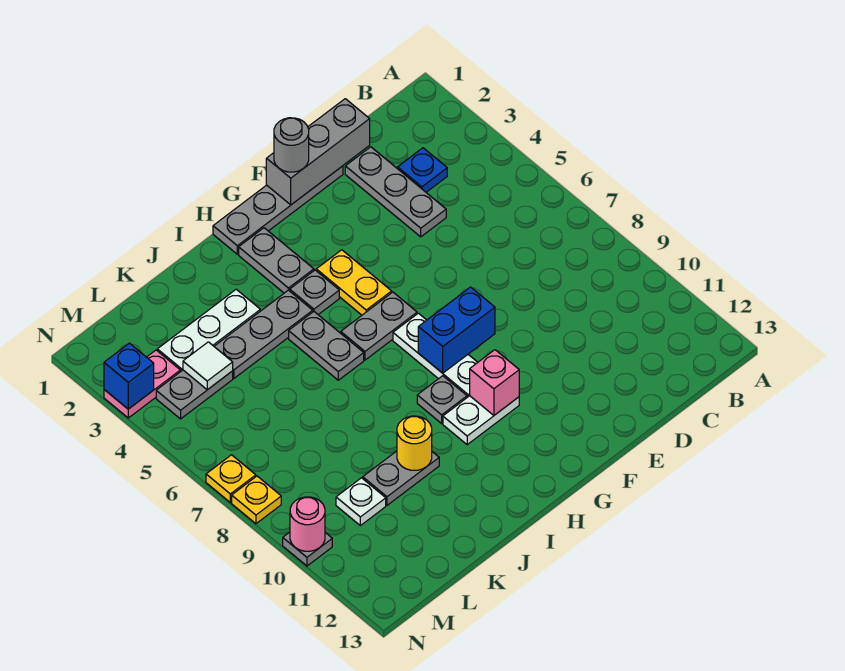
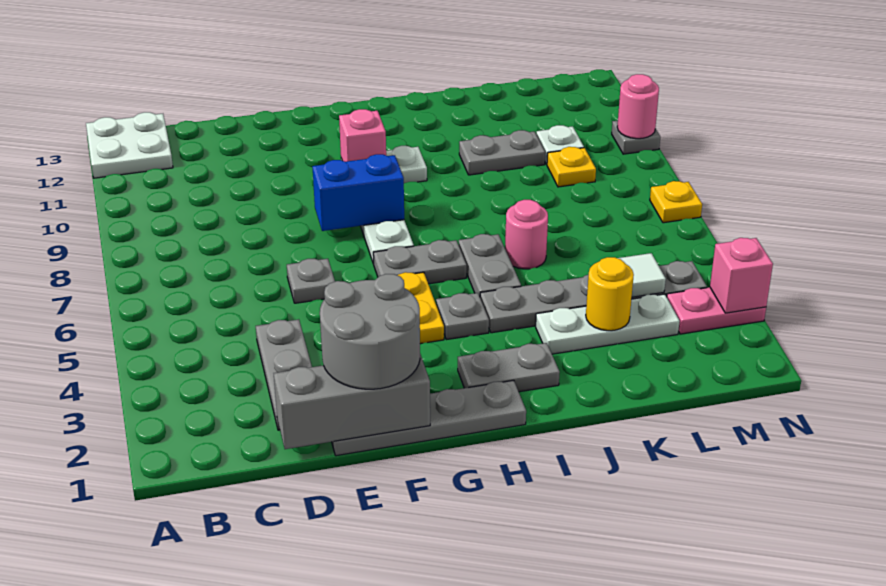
none -> white plate A12:B13 level 1
blue plate C3 level 1 -> none
grey round brick F1 level 3 -> grey round brick E1:F2 level 3
grey plate H2:H3 level 1 -> grey plate H2:I2 level 1
grey plate H9 level 1 -> grey plate E6 level 1
none -> pink round brick J6 level 1
yellow round brick J10 level 2 -> yellow round brick K3 level 2
blue brick N3 level 2 -> pink brick N3 level 2
yellow plate N8 level 1 -> yellow plate L9 level 1

